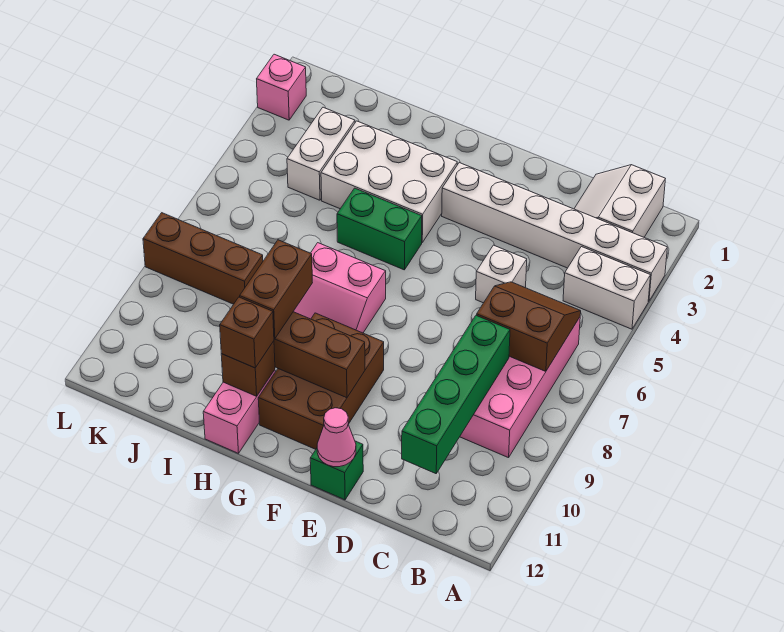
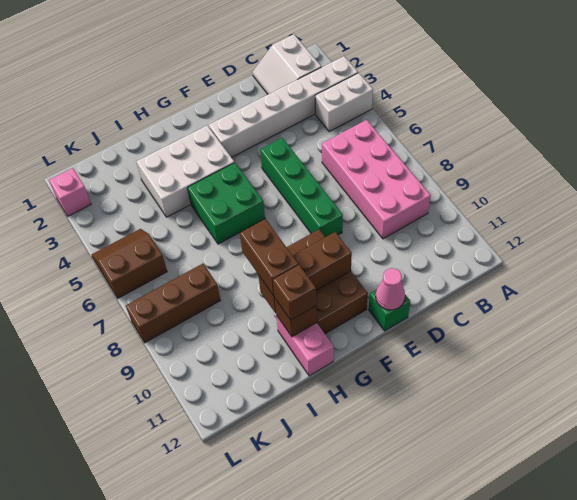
brown slope B6:C7 level 2 top 7 -> brown slope K5:L6 level 1 top 6
green brick C8:C11 level 2 -> green brick E5:E8 level 1
white brick D5 level 1 -> none
green brick G5:H5 level 1 -> green brick G5:H6 level 1
pink slope G7:H8 level 1 top 7 -> none
white brick J3:J4 level 1 -> none

